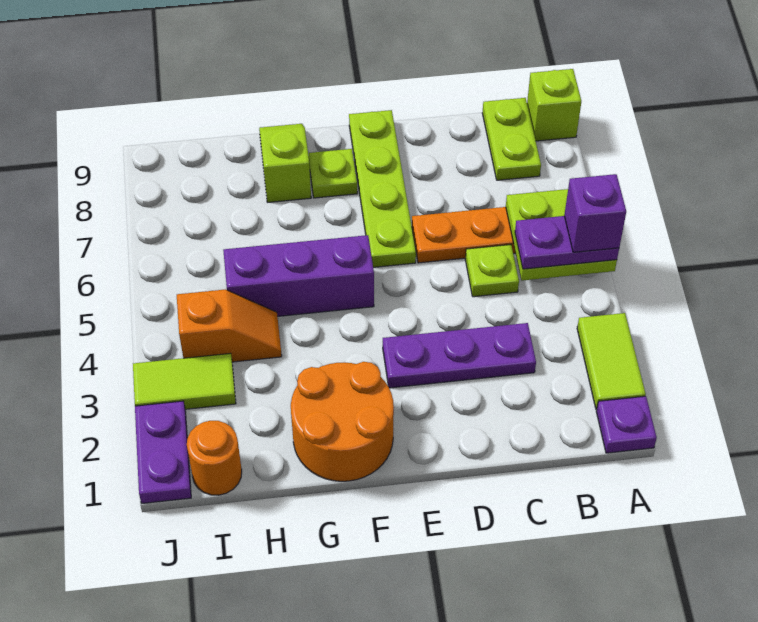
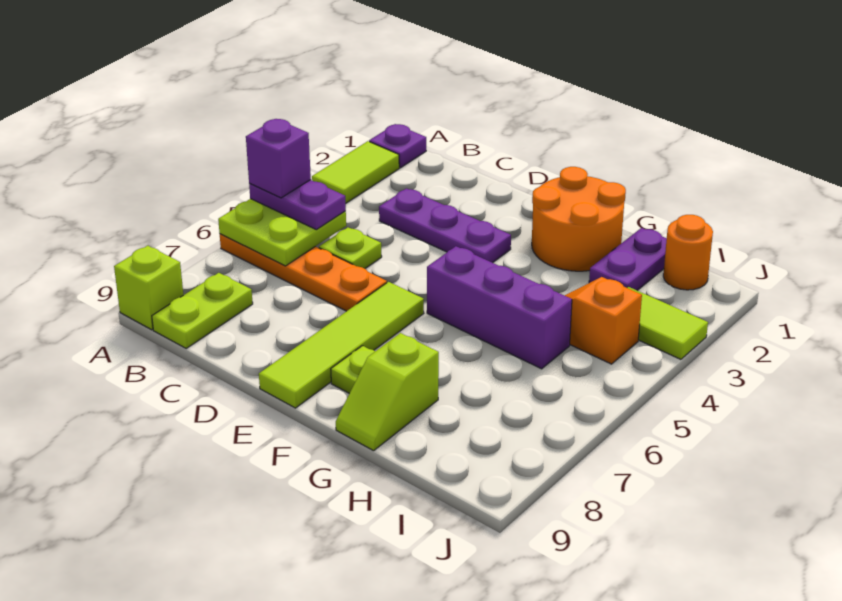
lime plate E6:E9 level 1 -> lime tile E6:E9 level 1
purple plate J1:J2 level 1 -> purple plate H1:H2 level 1

